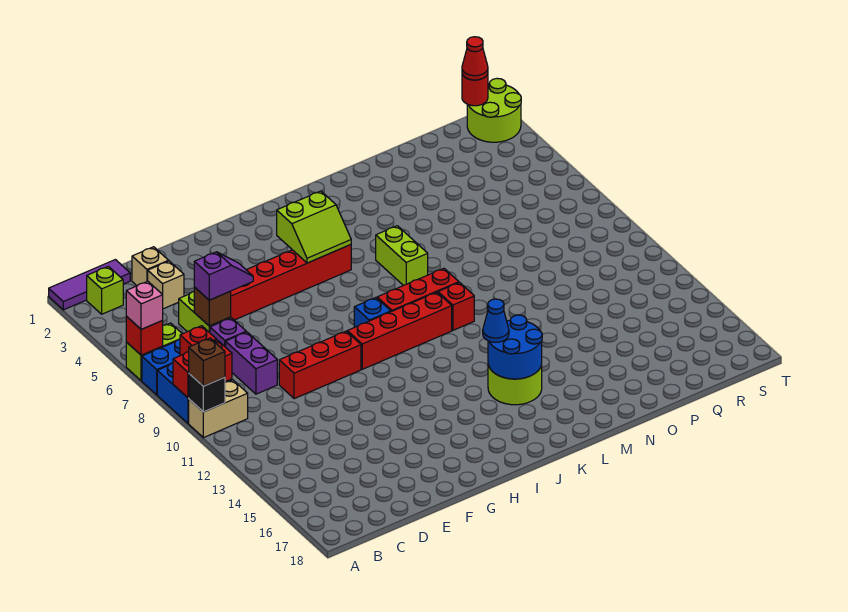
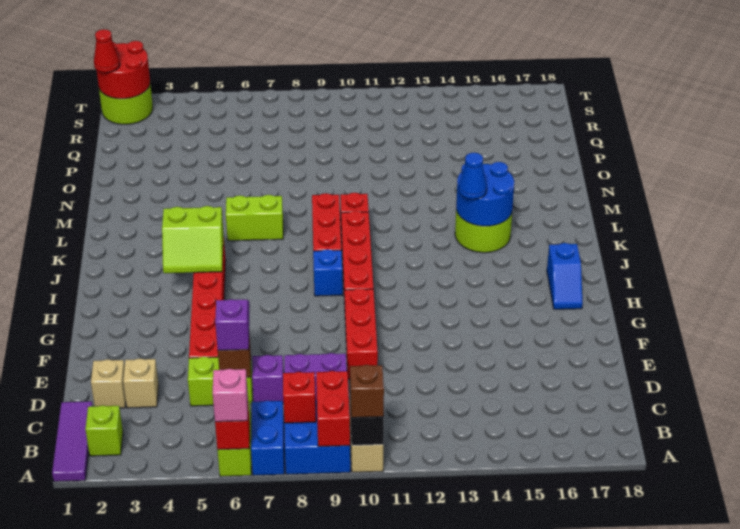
none -> blue slope H17:I17 level 1 top I
lime slope I4:J5 level 2 top 4 -> lime slope I4:J5 level 2 top J
red round brick S1 level 2 -> red round brick S1:T2 level 2

